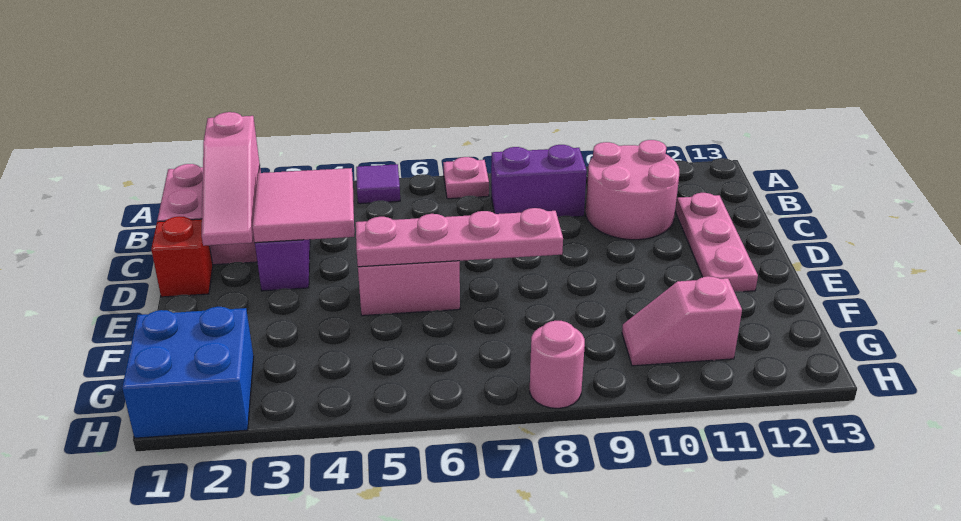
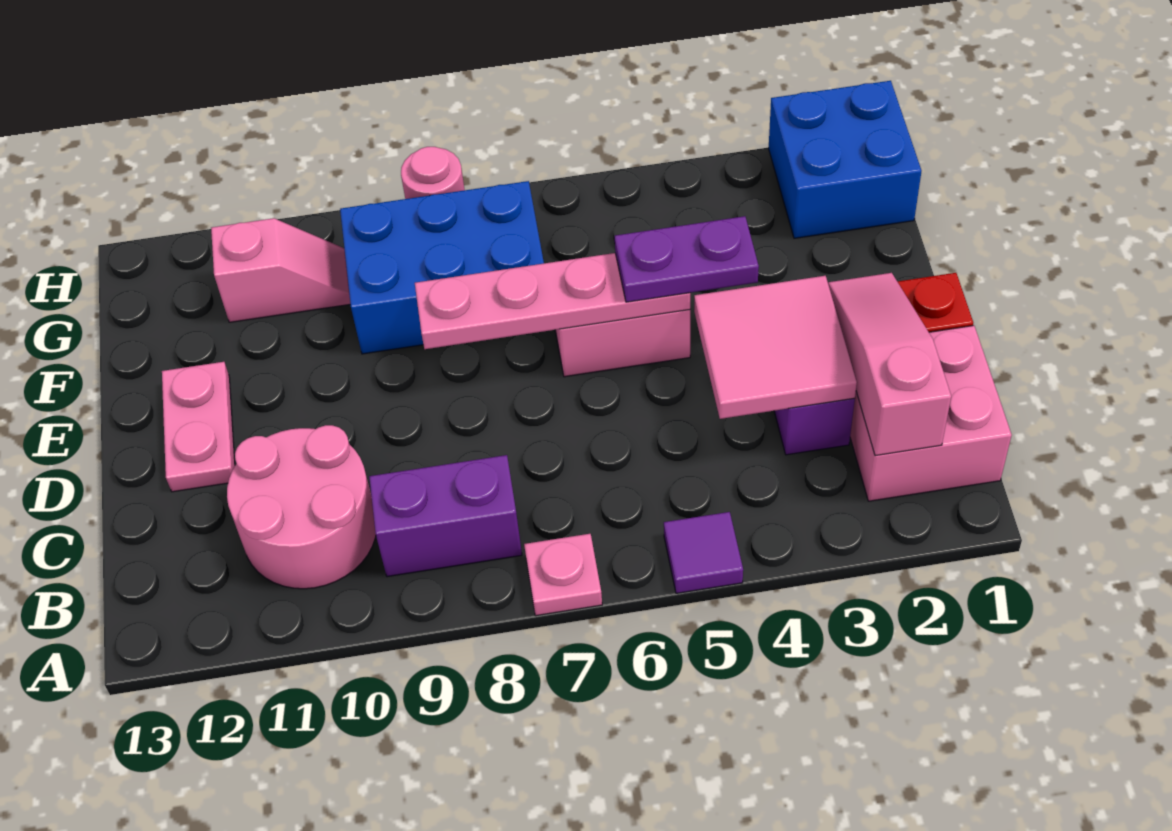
pink plate C12:E12 level 1 -> pink plate D12:E12 level 1
none -> purple plate E4:E5 level 3
none -> blue brick F7:G9 level 1

